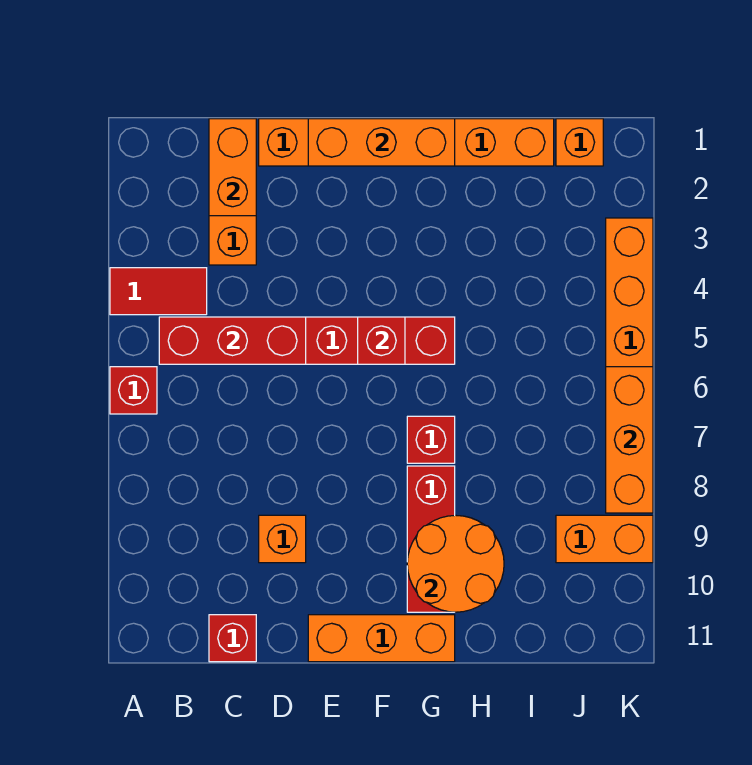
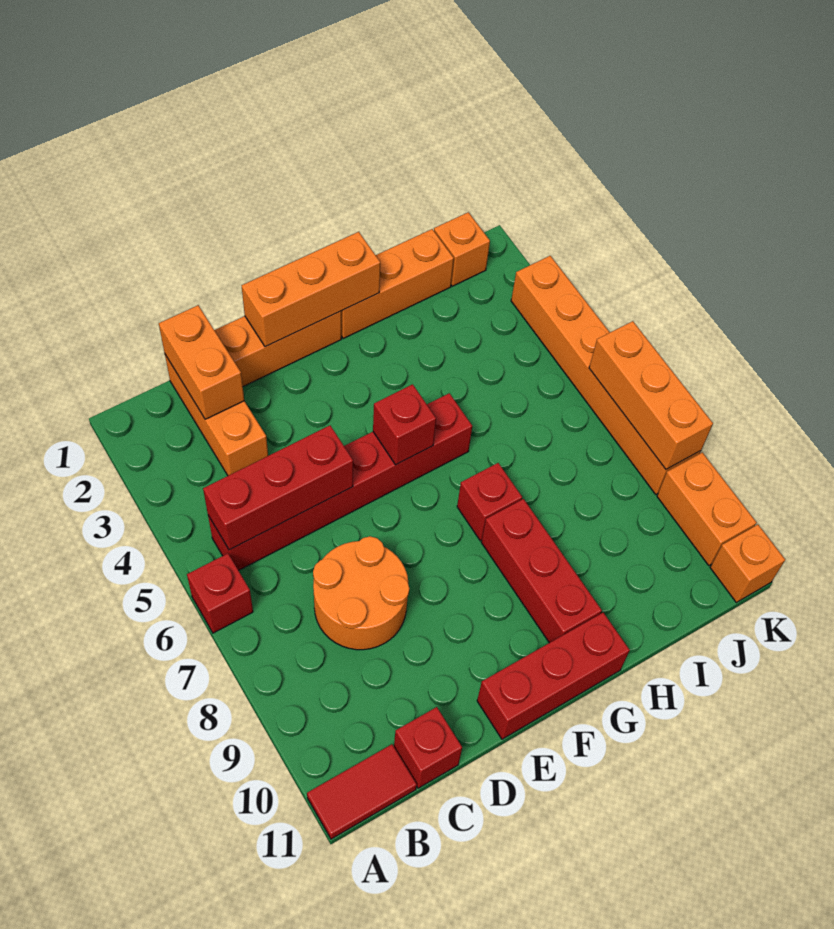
red tile A4:B4 level 1 -> red tile A11:B11 level 1
orange brick D9 level 1 -> orange brick K11 level 1
orange brick E11:G11 level 1 -> red brick E11:G11 level 1
orange round brick G9:H10 level 2 -> orange round brick C7:D8 level 1
orange brick J9:K9 level 1 -> orange brick K9:K10 level 1

